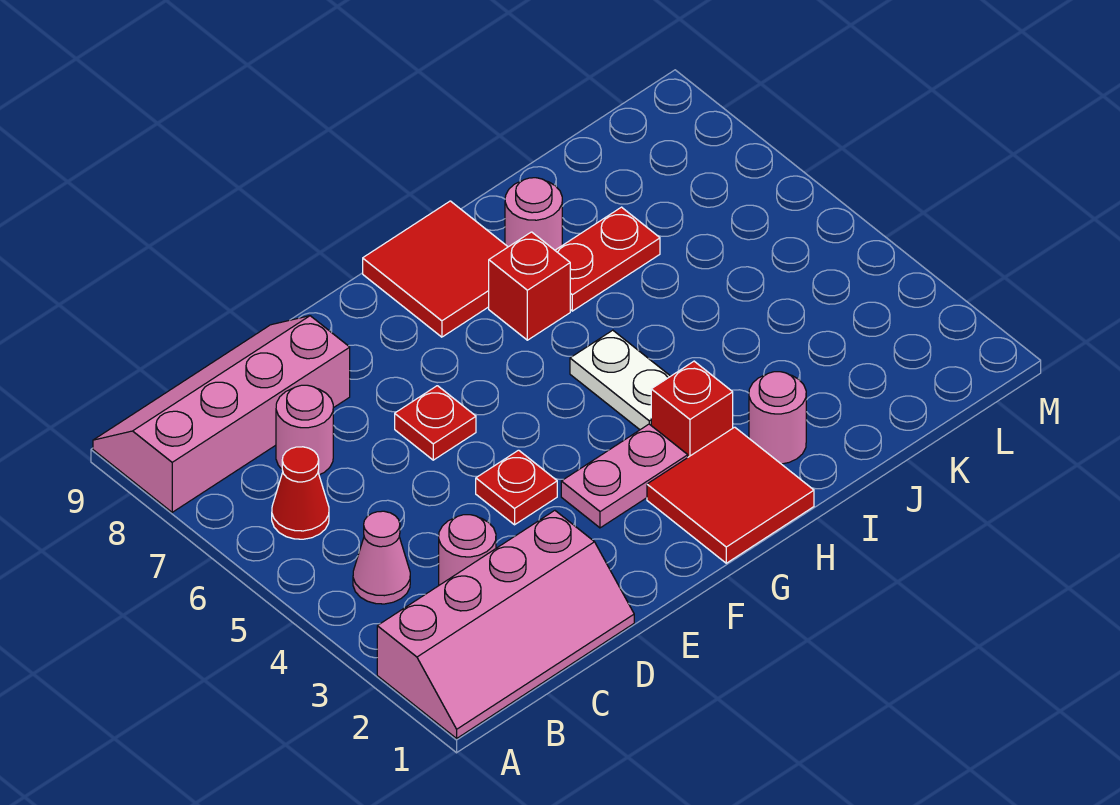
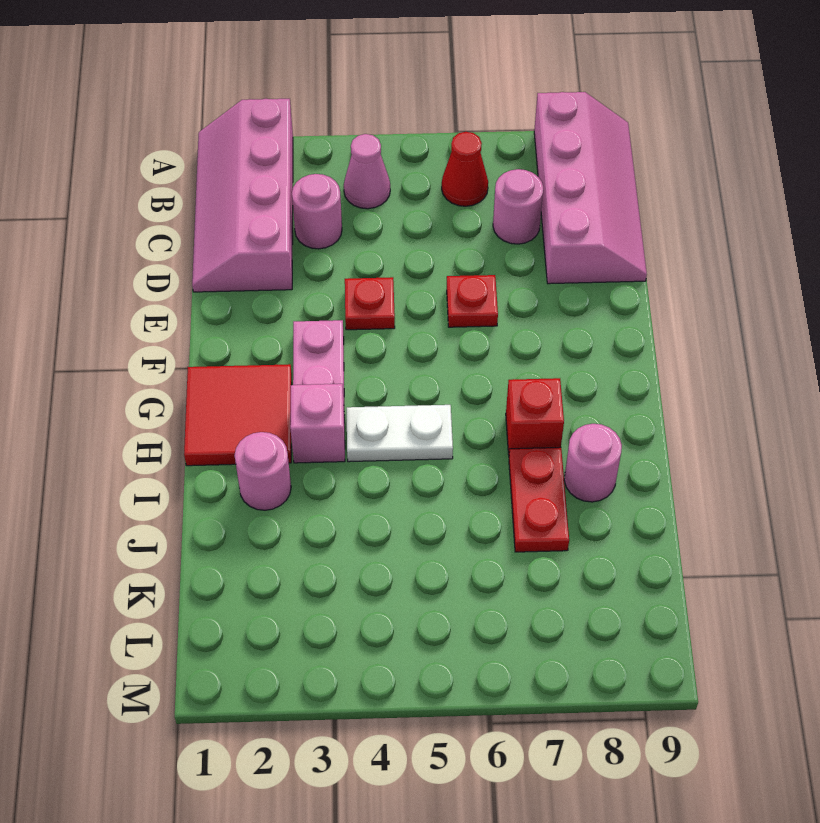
red tile G8:H9 level 1 -> none
red brick H3 level 1 -> pink brick H3 level 1

